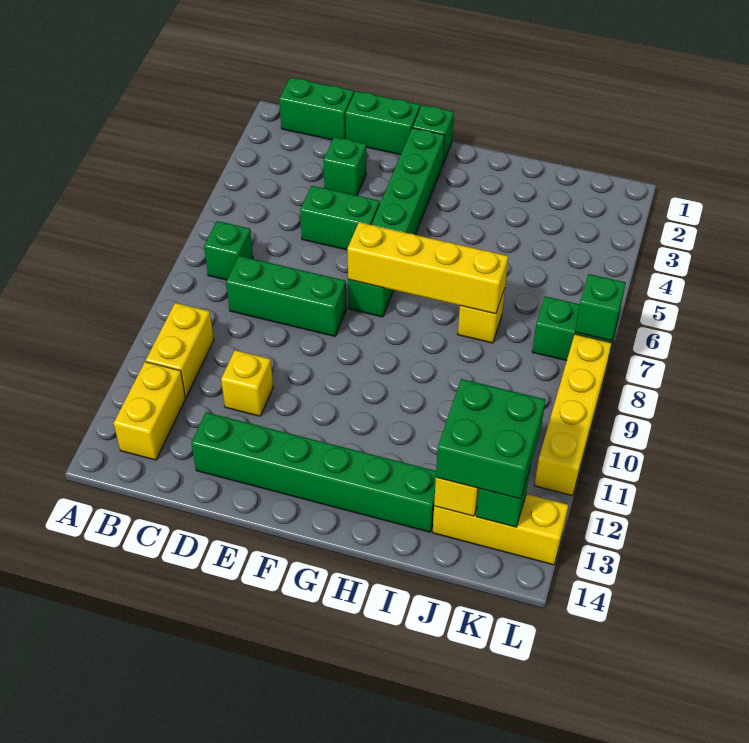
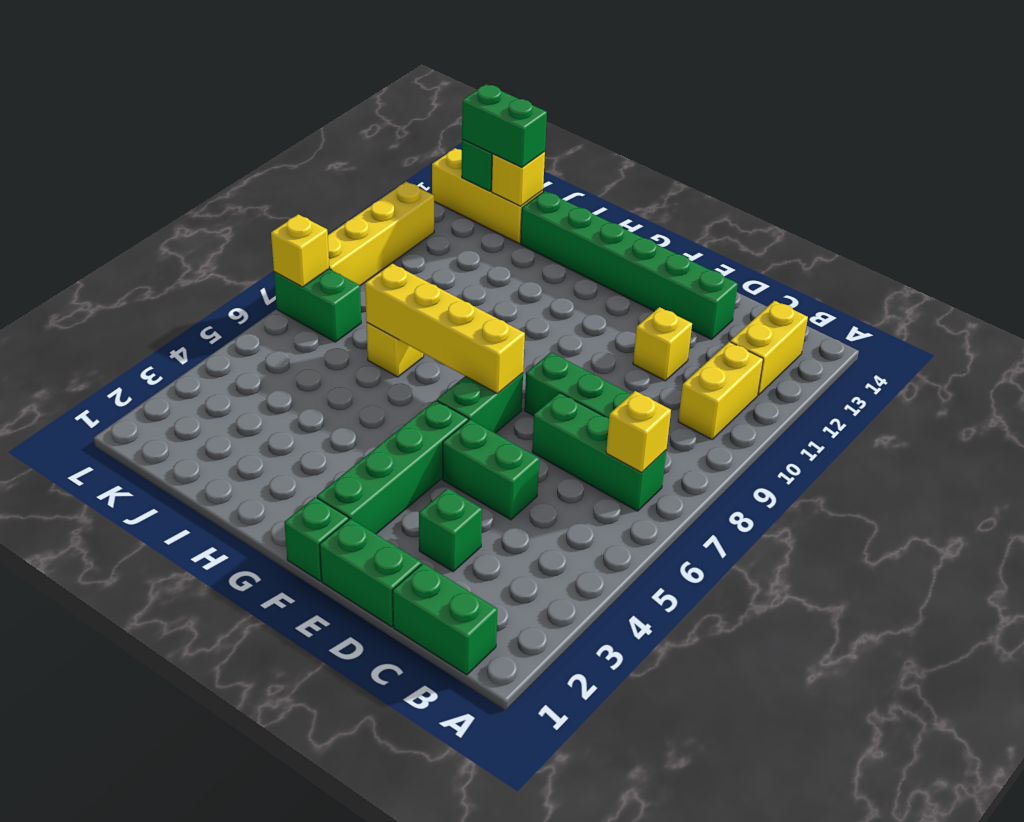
green brick B7 level 1 -> green brick B7:D7 level 1
none -> yellow brick B7 level 2
green brick J12:K13 level 3 -> green brick J13:K13 level 3
green brick L7 level 2 -> yellow brick L7 level 2

